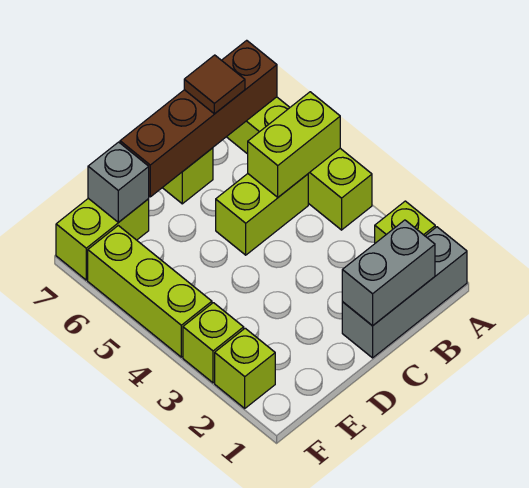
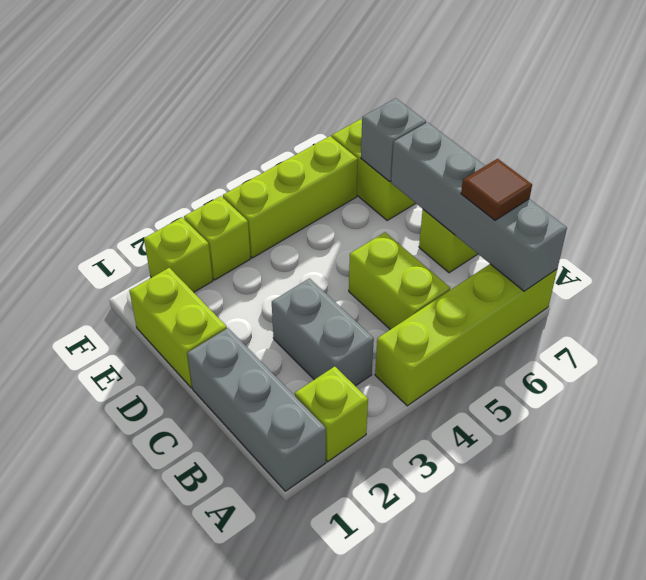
lime brick A5:B5 level 2 -> lime brick D1:E1 level 1
brown brick A7:D7 level 2 -> grey brick A7:D7 level 2
grey brick B1:C1 level 2 -> grey brick B3:C3 level 1

